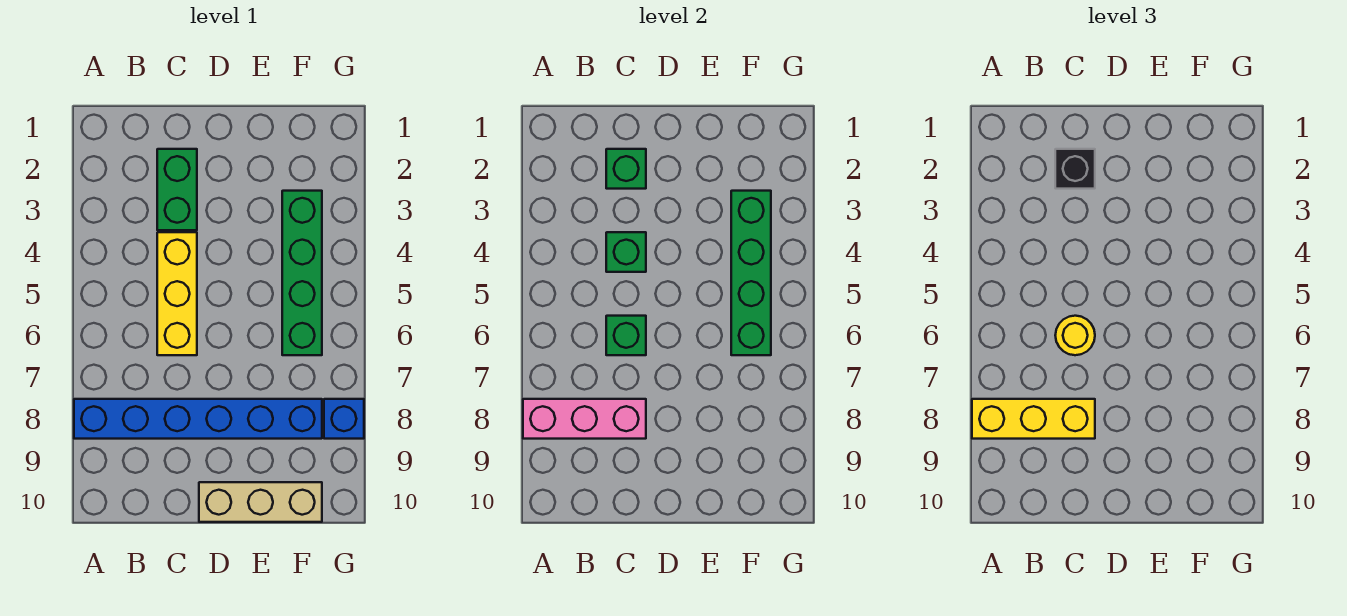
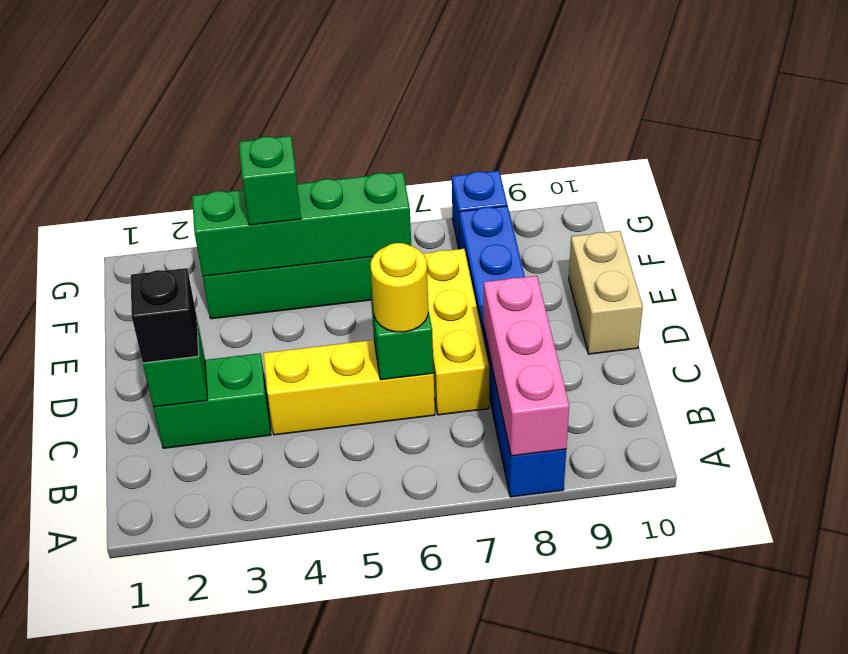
yellow brick A8:C8 level 3 -> yellow brick C7:E7 level 1
green brick C4 level 2 -> green brick F4 level 3
tan brick D10:F10 level 1 -> tan brick D10:E10 level 1

